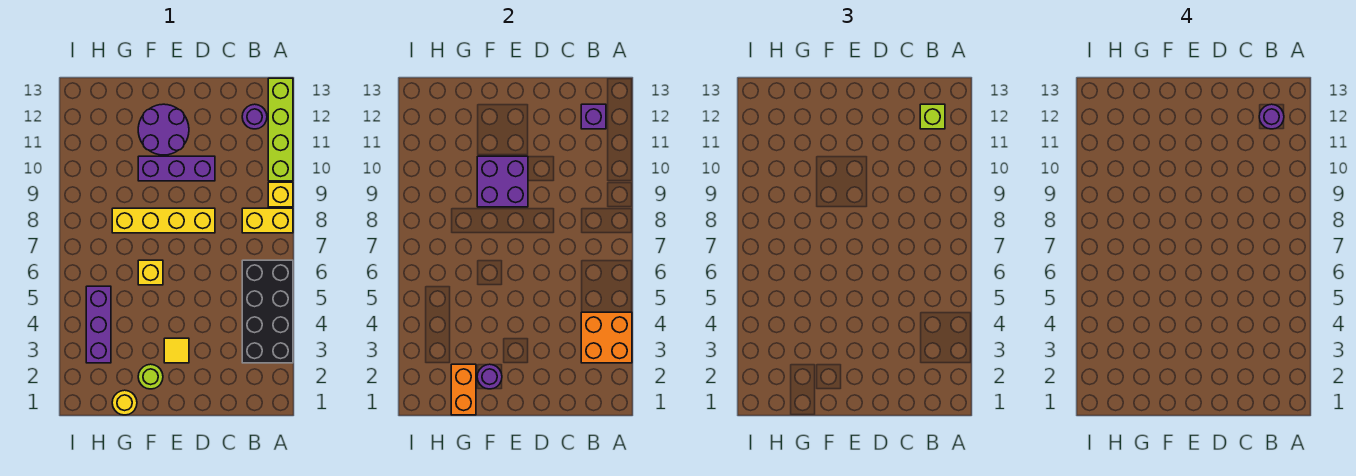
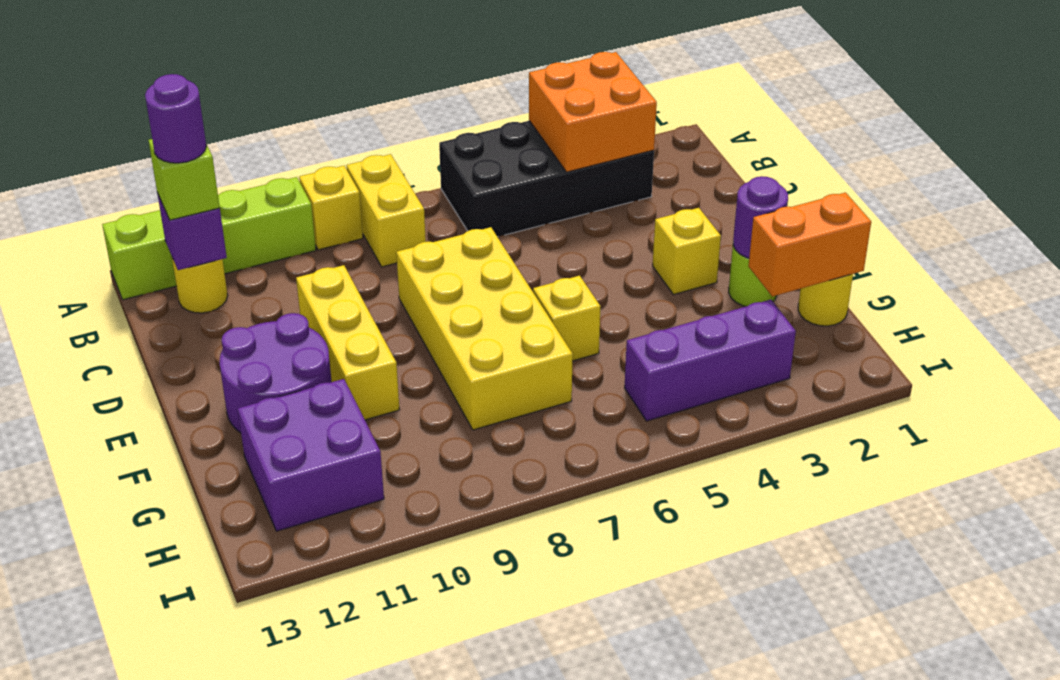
purple round brick B12 level 1 -> yellow round brick B12 level 1
yellow brick D8:G8 level 1 -> yellow brick D7:G8 level 1
purple brick D10:F10 level 1 -> yellow brick D10:F10 level 1
yellow tile E3 level 1 -> yellow brick E3 level 1
purple brick E9:F10 level 2 -> purple brick G11:H12 level 1

